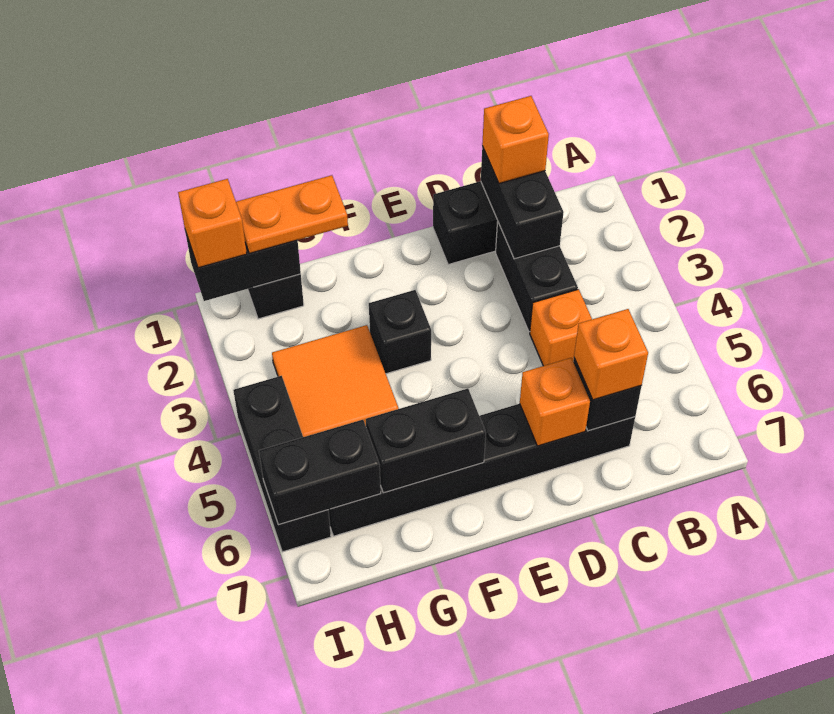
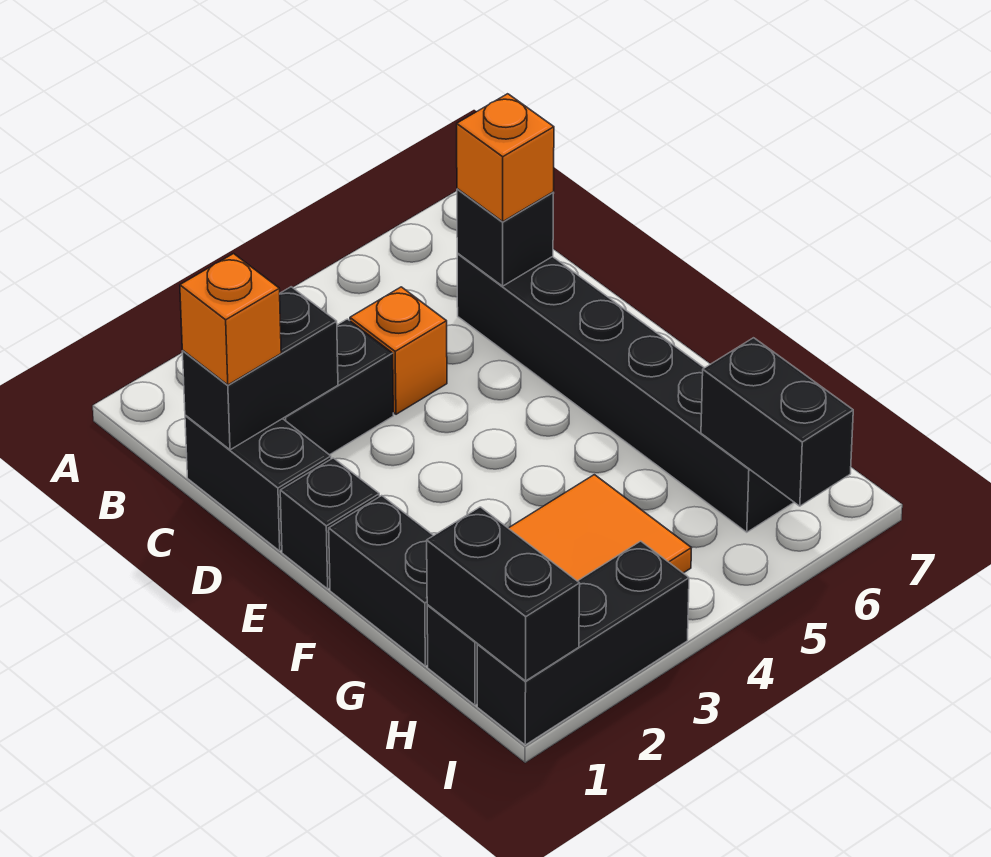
orange brick D6 level 2 -> none
black brick F3 level 1 -> black brick E1 level 1
black brick F6:G6 level 2 -> black brick F1:G1 level 1
orange plate G1:H1 level 3 -> none
orange brick I1 level 3 -> none
black brick I4:I6 level 1 -> black brick I1:I3 level 1

